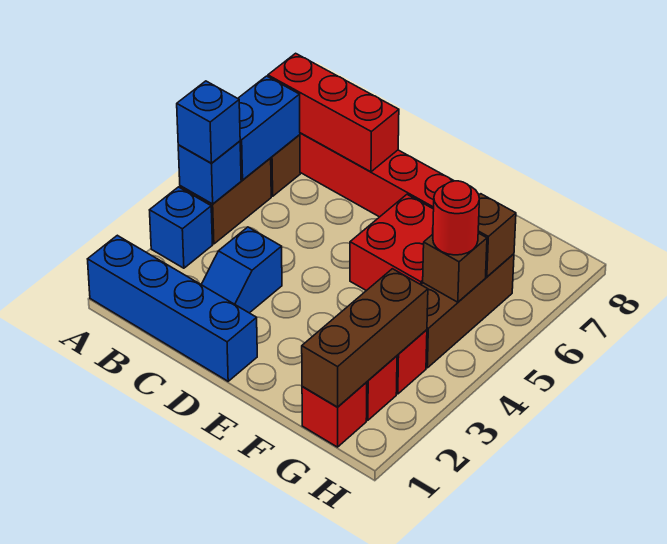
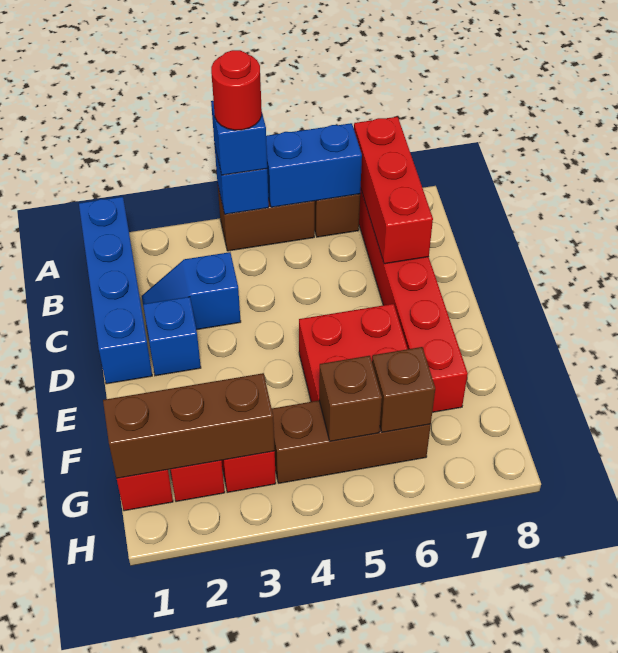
blue brick A3 level 1 -> blue brick D2 level 1
red round brick G5 level 3 -> red round brick A4 level 4

